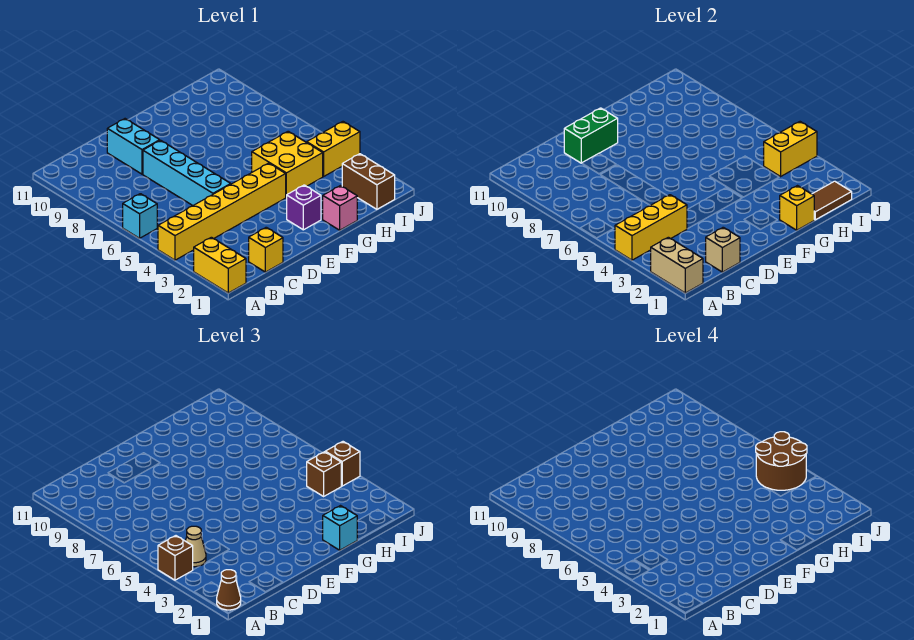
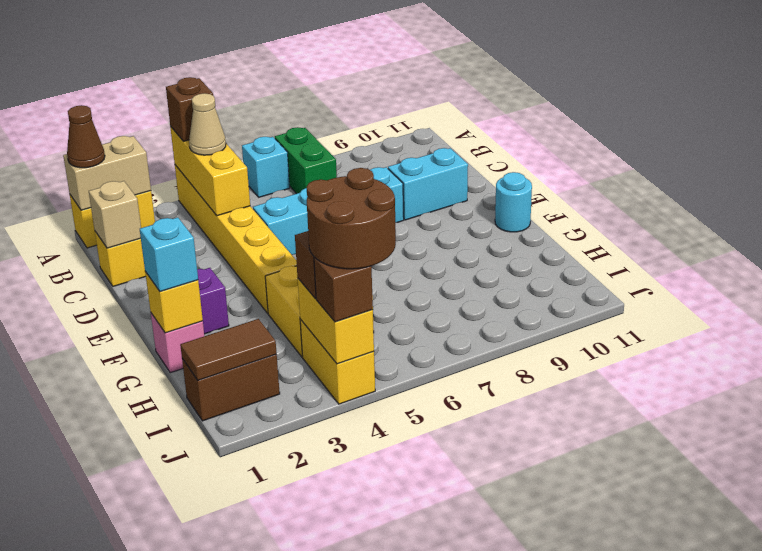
green brick D10:E10 level 2 -> green brick A7:B7 level 1
none -> cyan round brick F11 level 1
brown tile H1:I1 level 2 -> brown tile I1:I2 level 2

